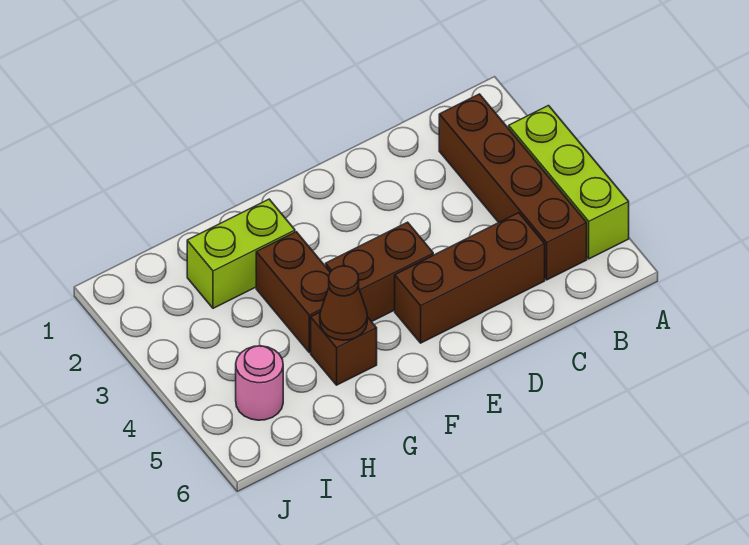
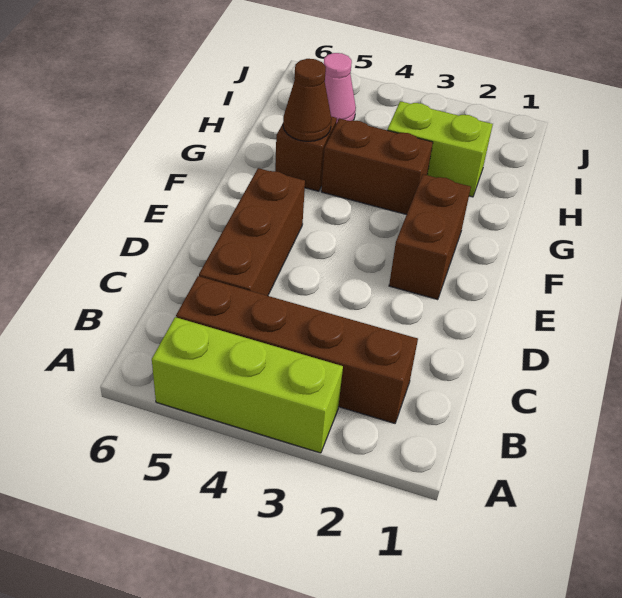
brown brick E4:F4 level 1 -> brown brick E2:F2 level 1
lime brick G2:H2 level 1 -> lime brick H2:H3 level 1
pink round brick I5 level 1 -> pink cone I5 level 1

